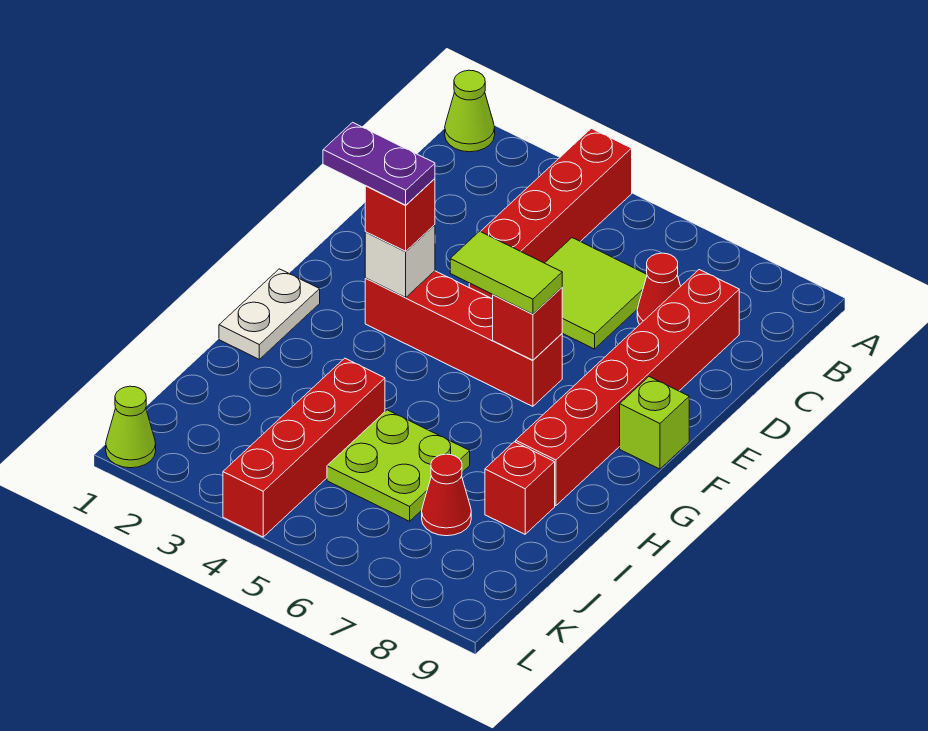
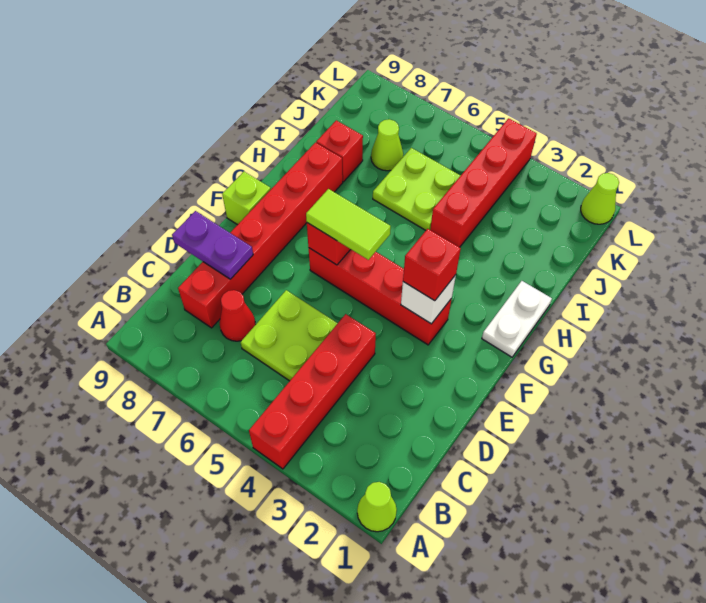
lime tile C5:D6 level 1 -> lime plate C5:D6 level 1
purple plate F2:F3 level 4 -> purple plate D8:D9 level 2
red cone J7 level 1 -> lime cone J7 level 1

